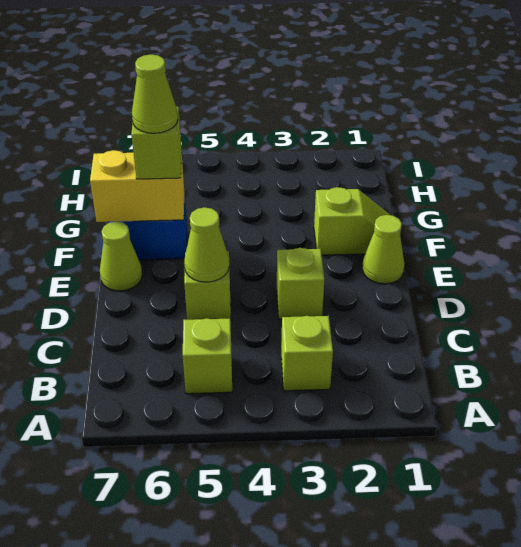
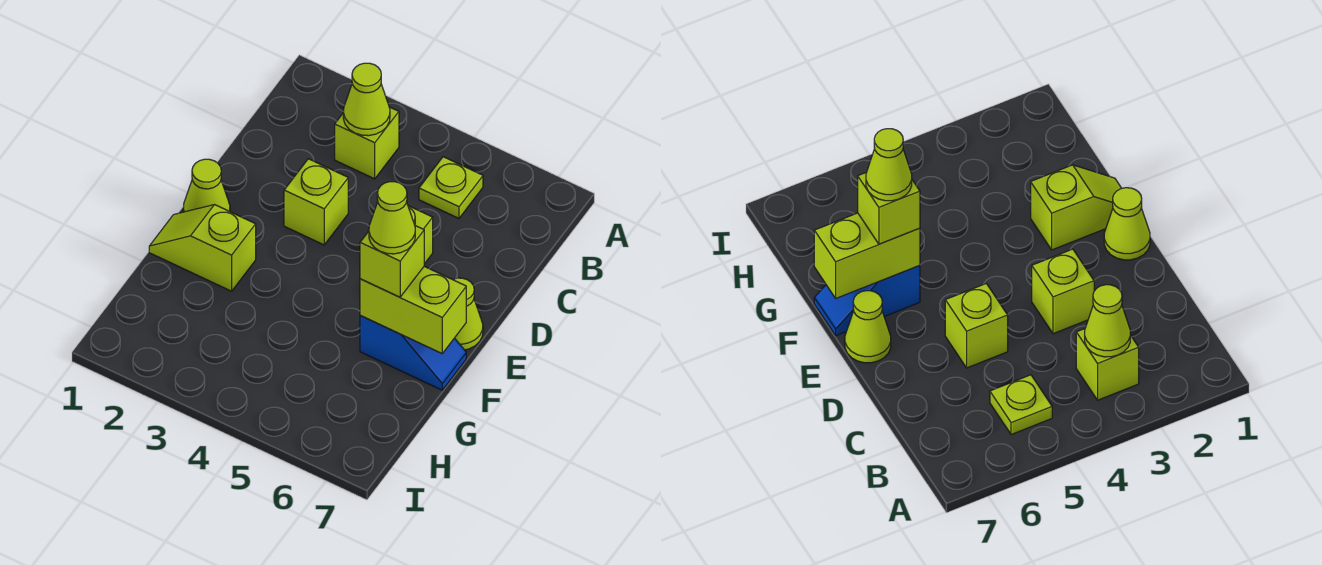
lime brick B5 level 1 -> lime plate B5 level 1
lime cone D5 level 2 -> lime cone B3 level 2
yellow brick F6:F7 level 2 -> lime brick F6:F7 level 2

